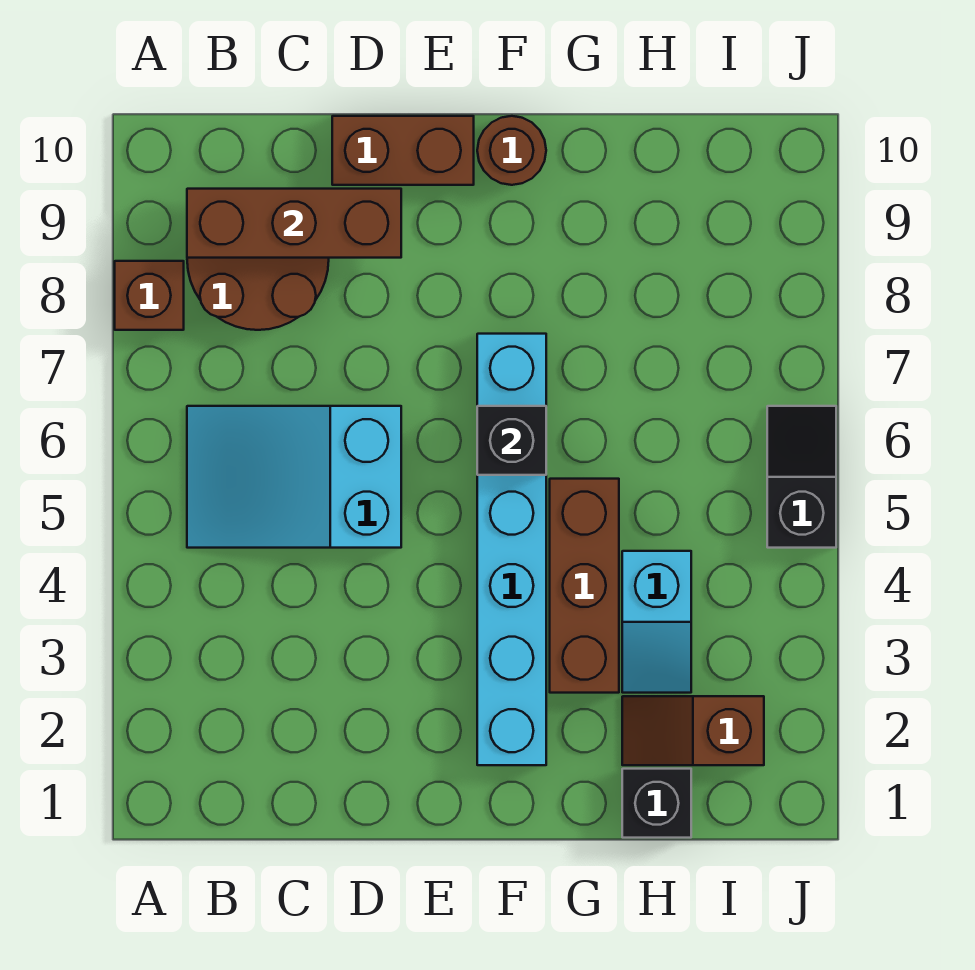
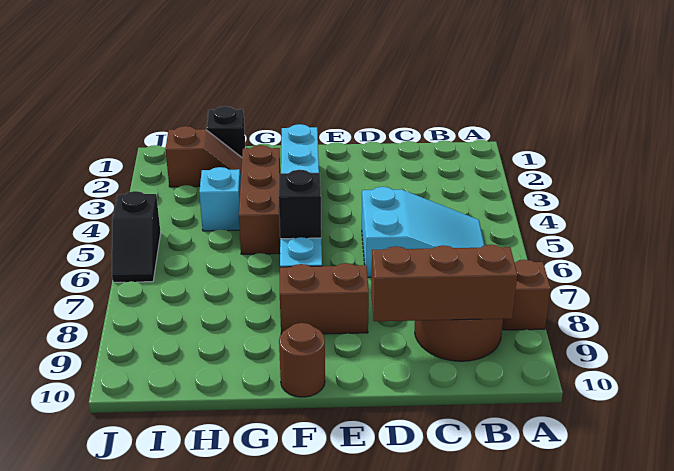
brown brick D10:E10 level 1 -> brown brick E8:F8 level 1

